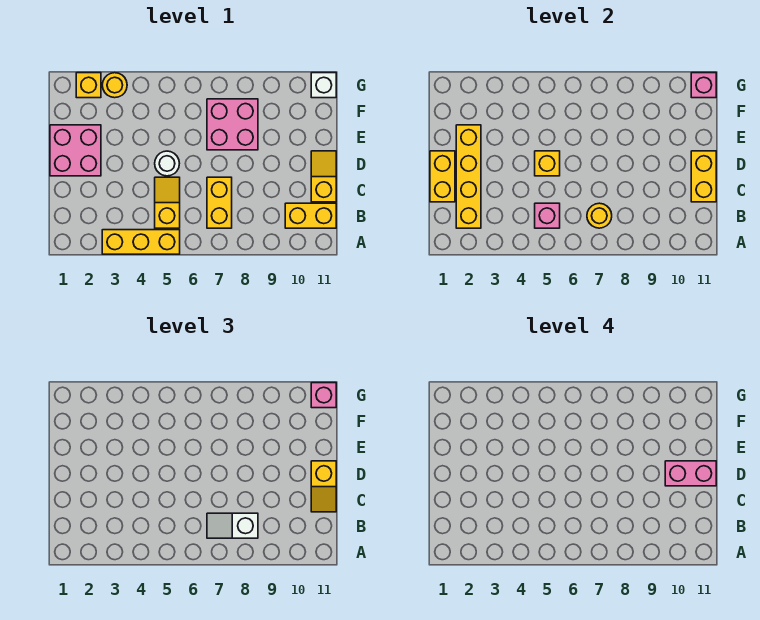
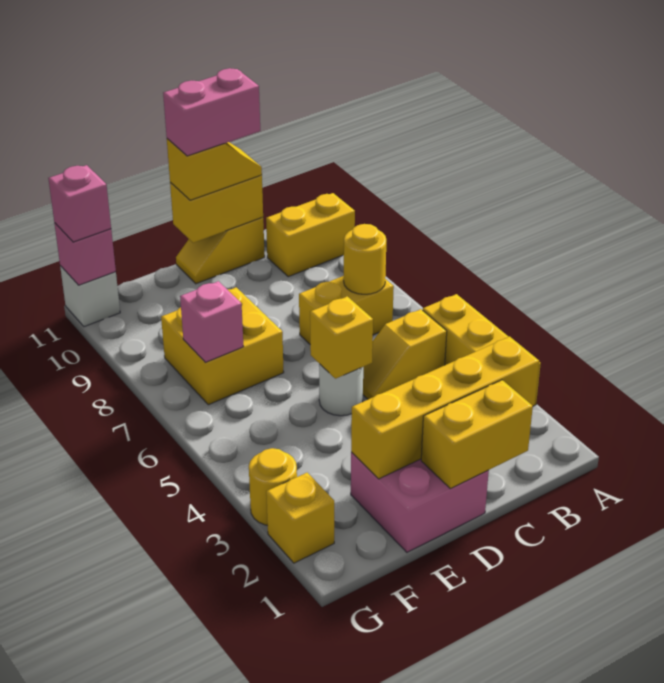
pink brick B5 level 2 -> pink brick F7 level 2
white slope B7:B8 level 3 top 8 -> none
yellow brick B10:B11 level 1 -> yellow brick A10:B10 level 1
pink brick D10:D11 level 4 -> pink brick C11:D11 level 4
pink brick E7:F8 level 1 -> yellow brick E7:F8 level 1

